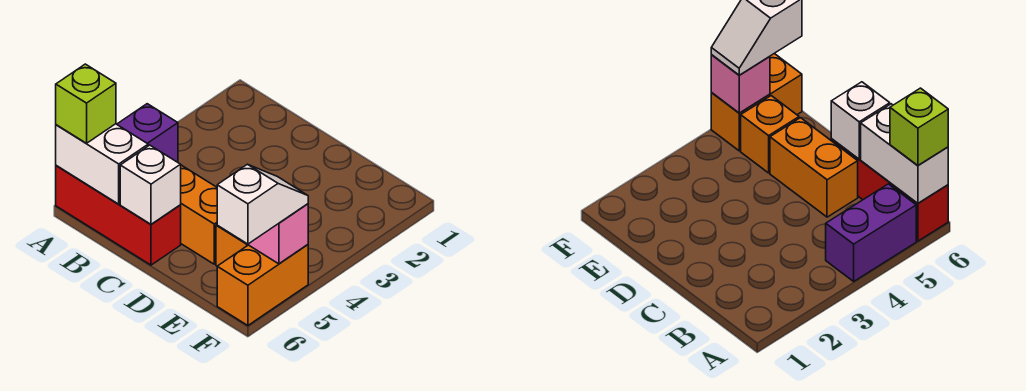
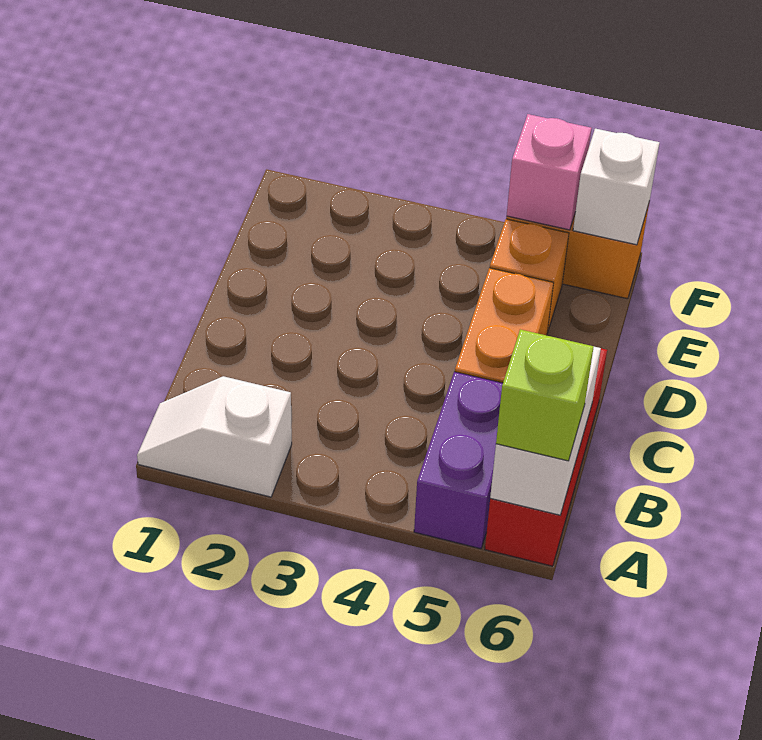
purple brick A4:A5 level 1 -> purple brick A5:B5 level 1
white brick C6 level 2 -> white brick F6 level 2
white slope F5:F6 level 3 top 6 -> white slope A1:A2 level 1 top 2

